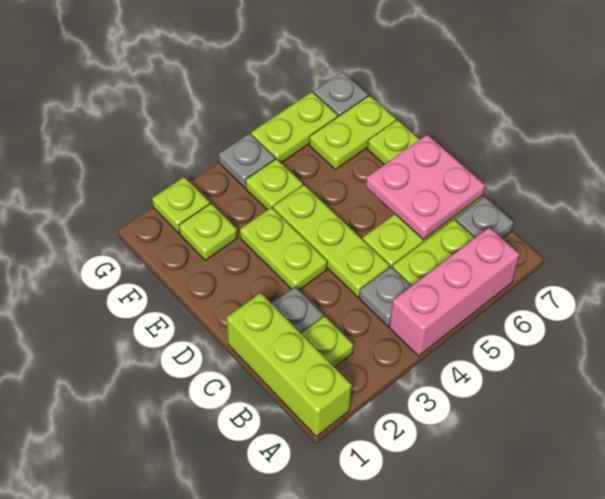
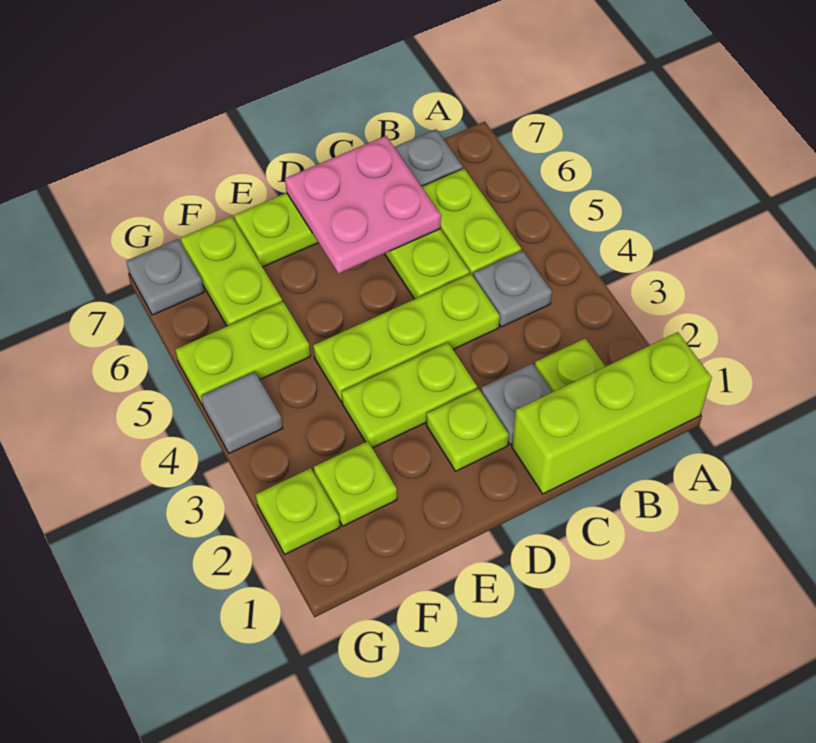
pink brick A4:A6 level 1 -> none
lime plate F4 level 1 -> lime plate D2 level 1
grey plate G4 level 1 -> grey tile G4 level 1
lime plate G5:G6 level 1 -> lime plate F5:G5 level 1

